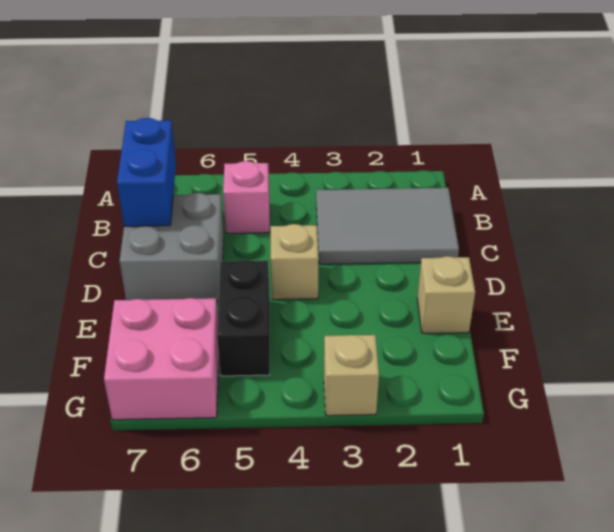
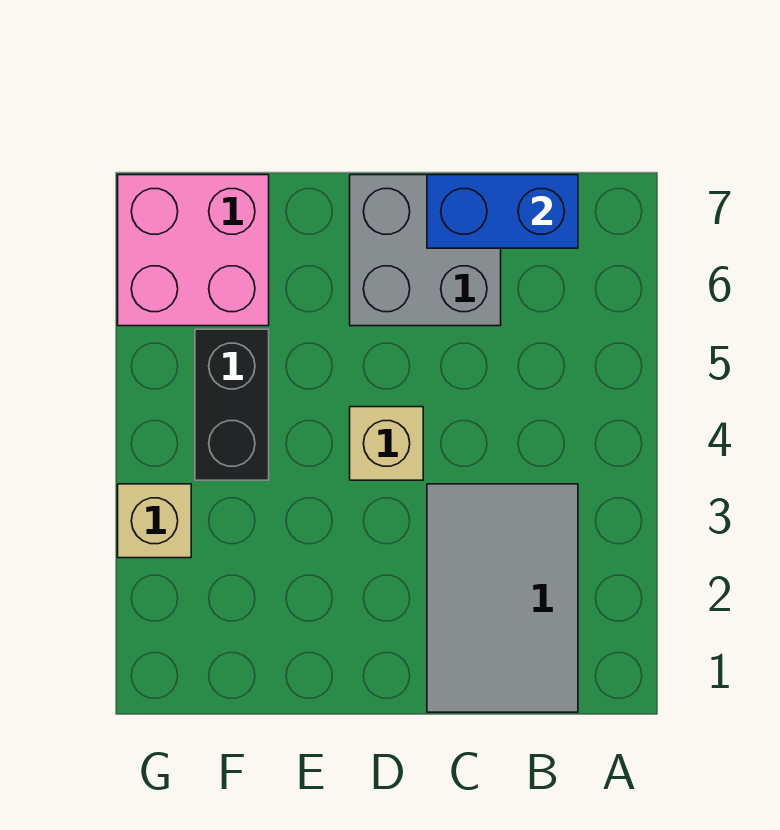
pink brick B5 level 1 -> none
tan brick E1 level 1 -> none
black brick E5:F5 level 1 -> black brick F4:F5 level 1

